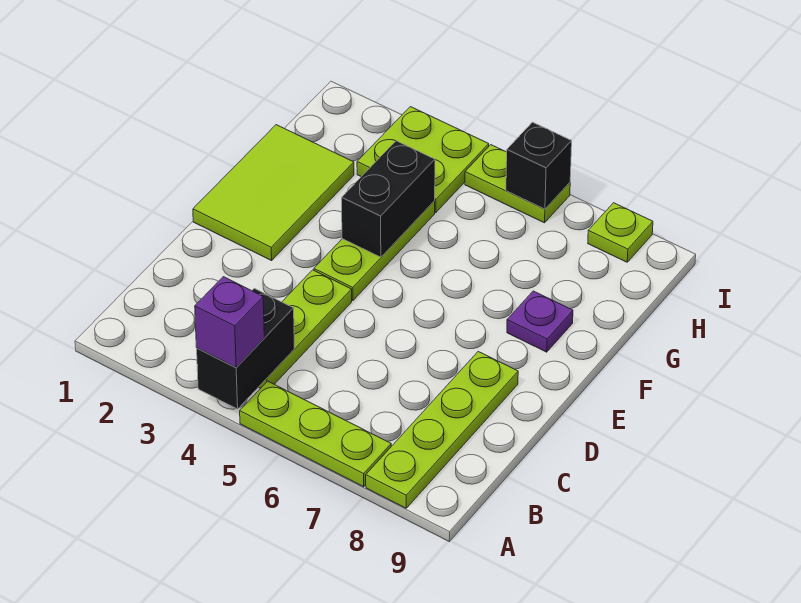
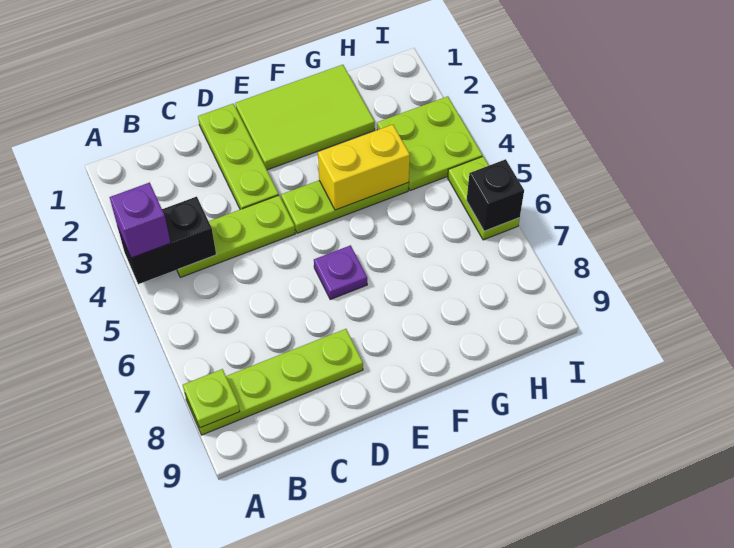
lime plate A5:A7 level 1 -> lime plate D1:D3 level 1
black brick F4:G4 level 2 -> yellow brick F4:G4 level 2
purple plate F8 level 1 -> purple plate E6 level 1
lime plate I8 level 1 -> lime plate A8 level 2

